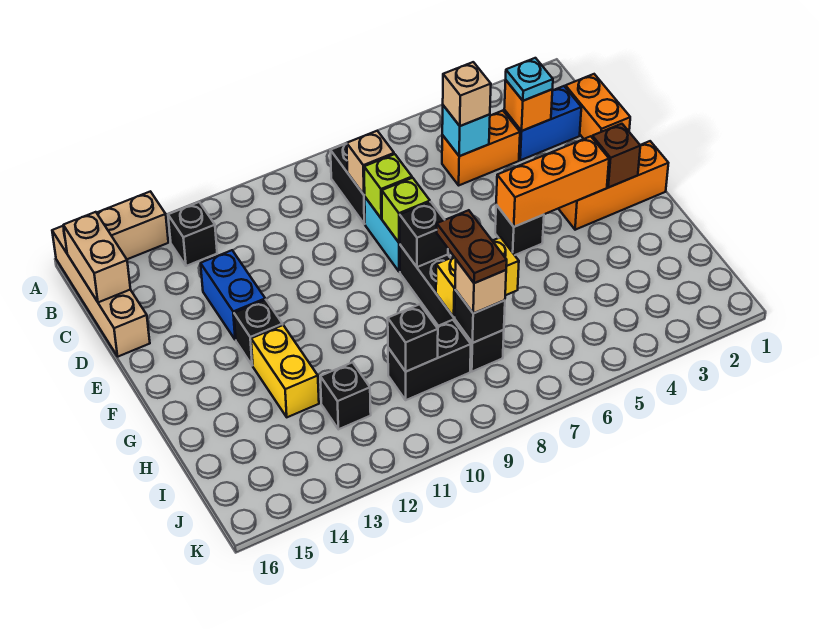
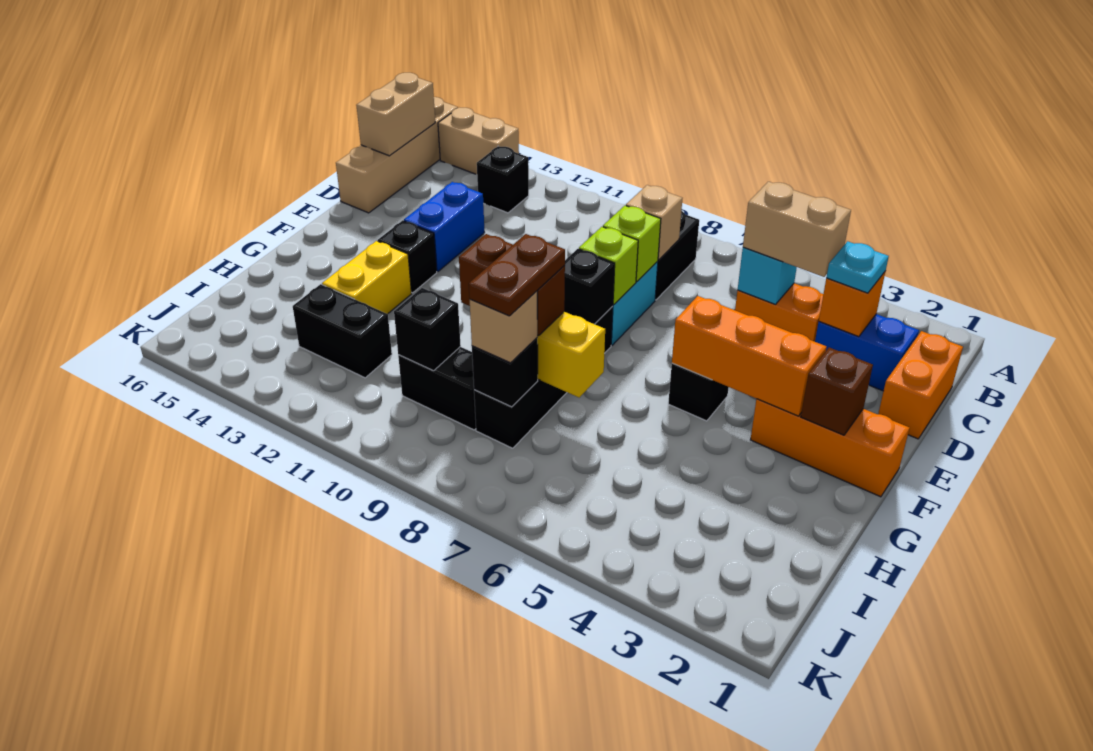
tan brick C5 level 3 -> tan brick C4:C5 level 3
none -> brown brick H8:H9 level 3
black brick I12 level 1 -> black brick I12:I13 level 1

